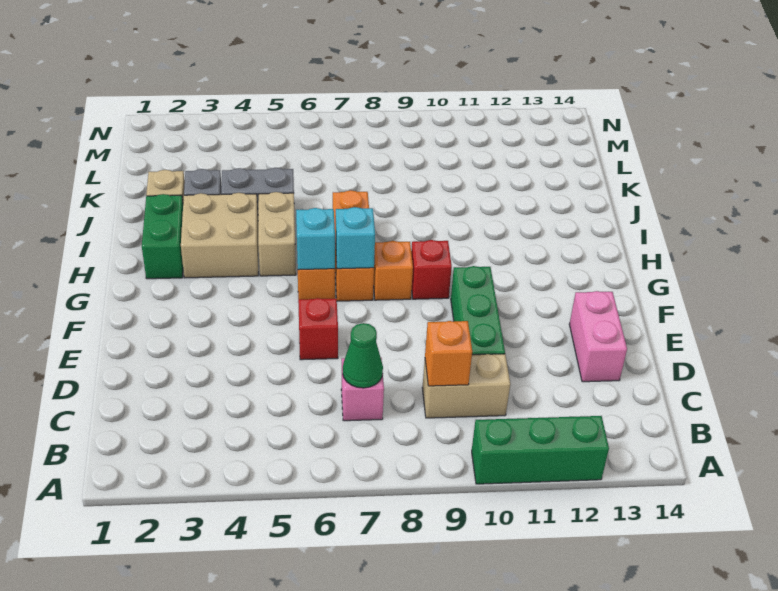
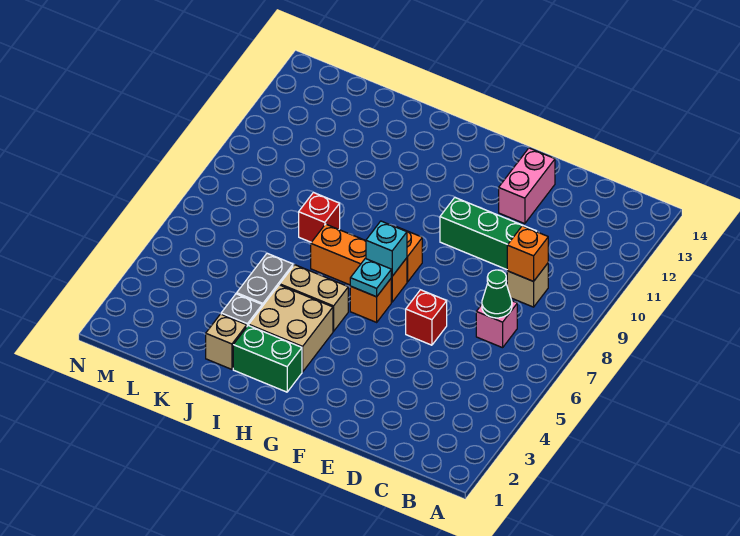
green brick A10:A12 level 1 -> none
tan brick C9:C10 level 1 -> tan brick C9 level 1
pink brick D13:E13 level 1 -> pink brick E12:E13 level 1
cyan brick G6 level 2 -> cyan plate G6 level 2
red brick G9 level 1 -> red brick J8 level 1

